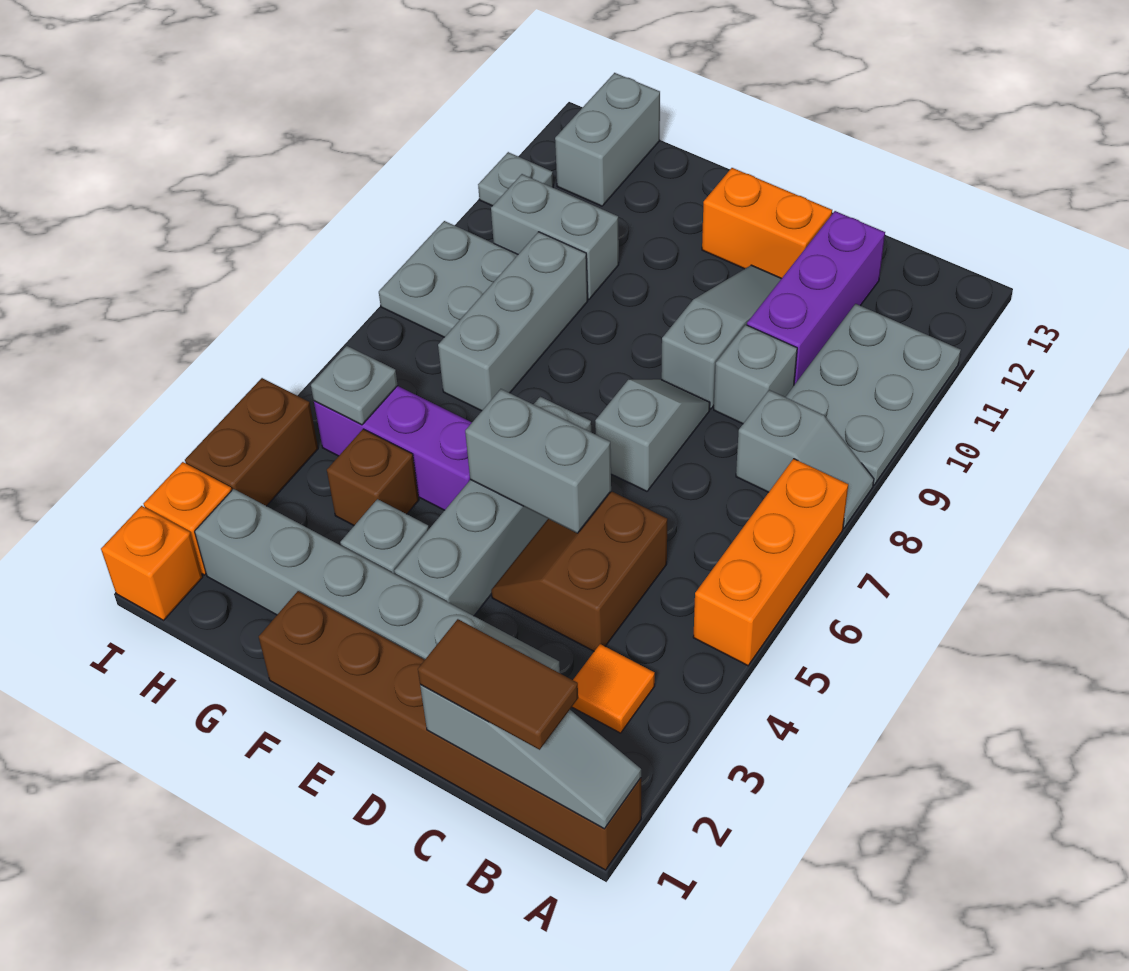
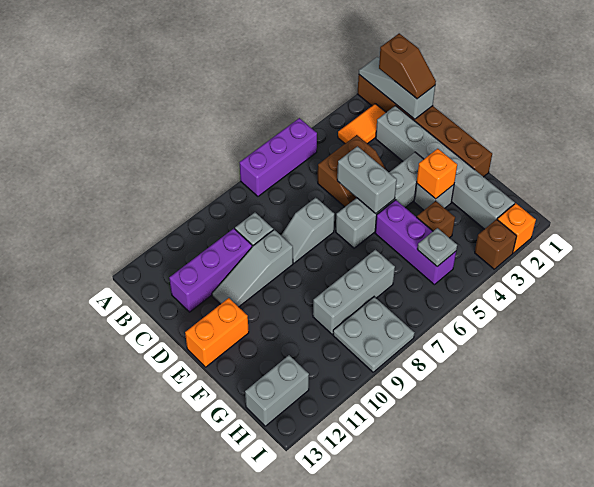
orange brick A5:A7 level 1 -> purple brick A5:A7 level 1
grey slope A8:B8 level 1 top B -> none
grey plate A9:B11 level 1 -> none
brown tile B1:C1 level 3 -> brown slope B1:C1 level 3 top B
orange tile B3 level 1 -> orange tile B2:B3 level 1
orange brick D12:E12 level 1 -> orange brick E12:E13 level 1
grey brick G10:H10 level 1 -> none
orange brick I1 level 1 -> orange brick F3 level 2
brown brick I3:I4 level 1 -> brown brick I3 level 1
grey plate I11 level 1 -> none

